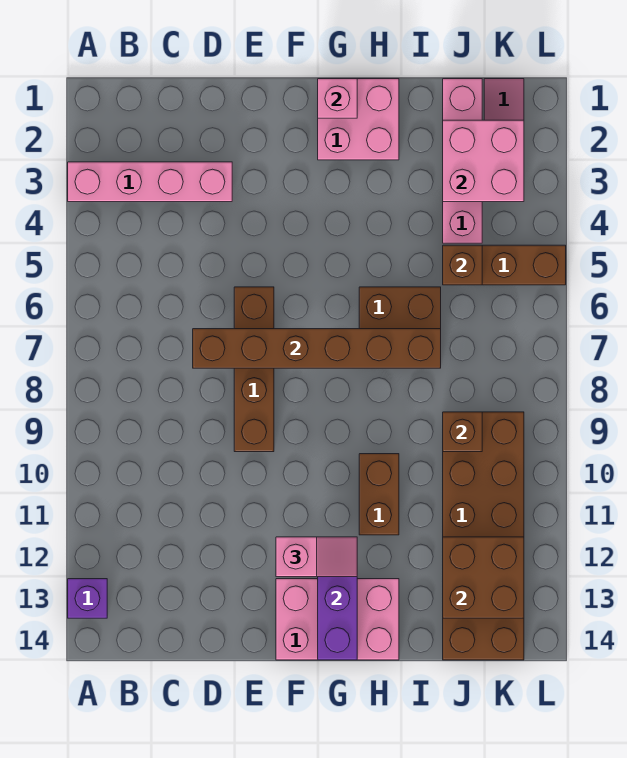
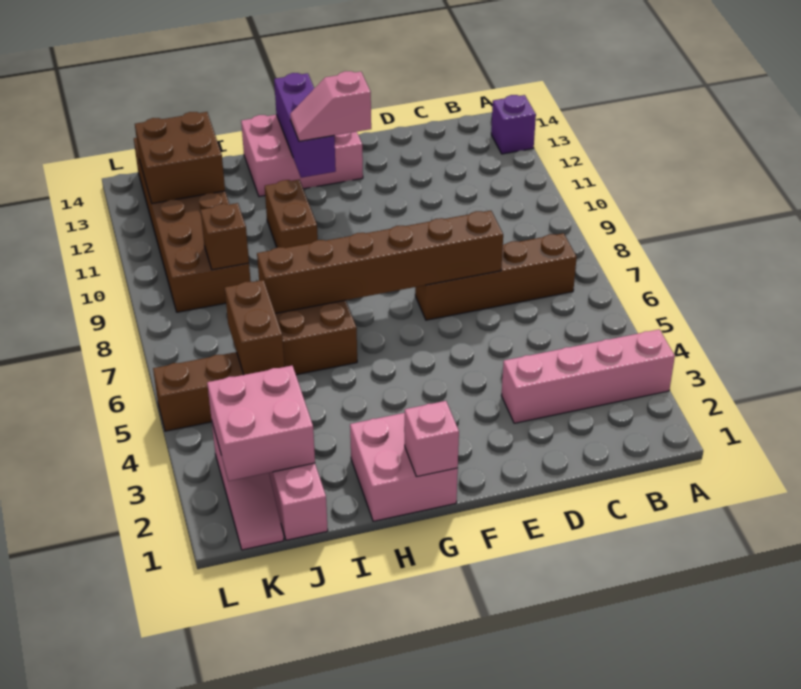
brown brick E6:E9 level 1 -> brown brick B7:E7 level 1
brown brick J5 level 2 -> brown brick J5:J6 level 2

